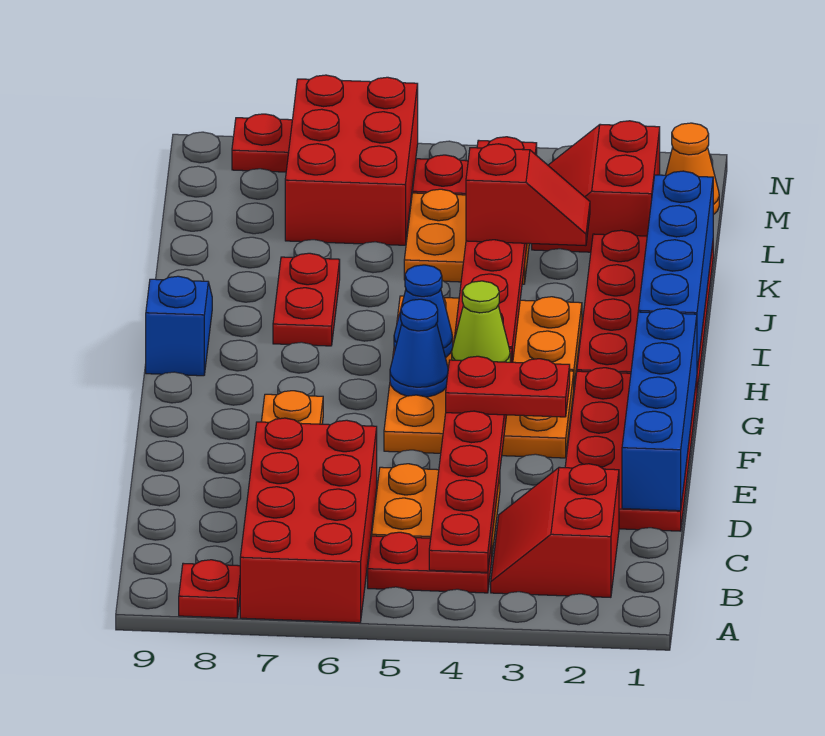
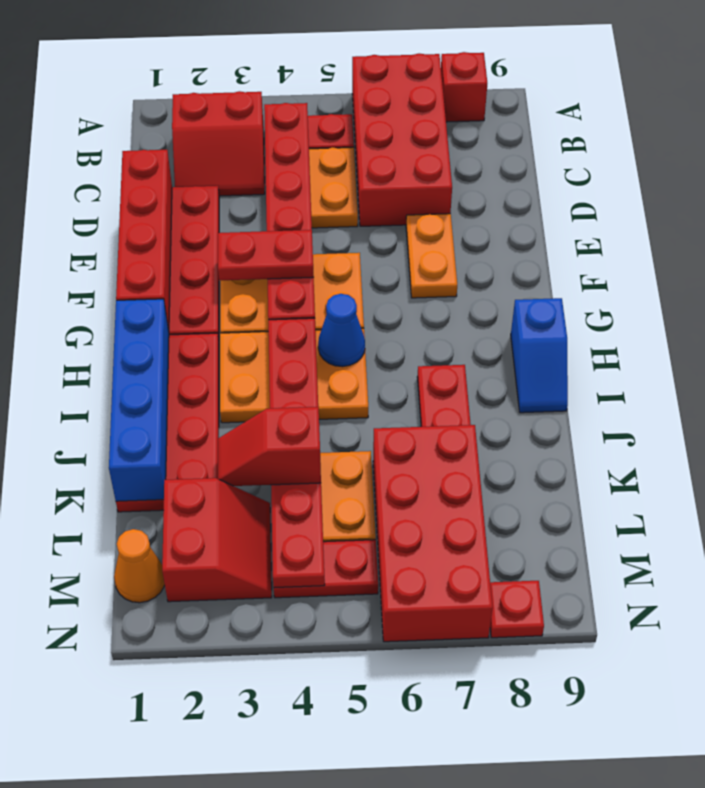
red plate A8 level 1 -> red brick A8 level 1
red slope B2:C3 level 1 top 2 -> red slope B2:C3 level 1 top B
blue brick D1:G1 level 2 -> red brick D1:G1 level 2
lime cone G4 level 3 -> none
blue cone G5 level 2 -> none
red brick L6:N7 level 1 -> red brick K6:N7 level 1

